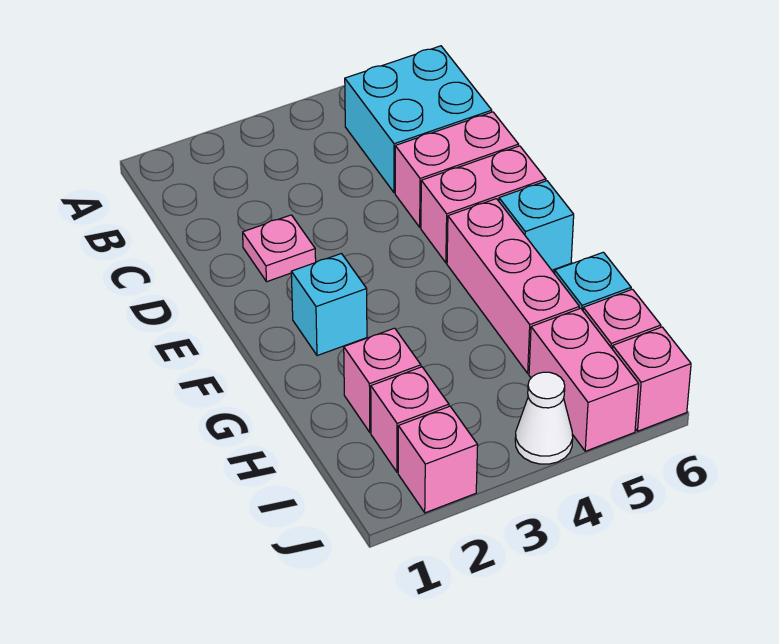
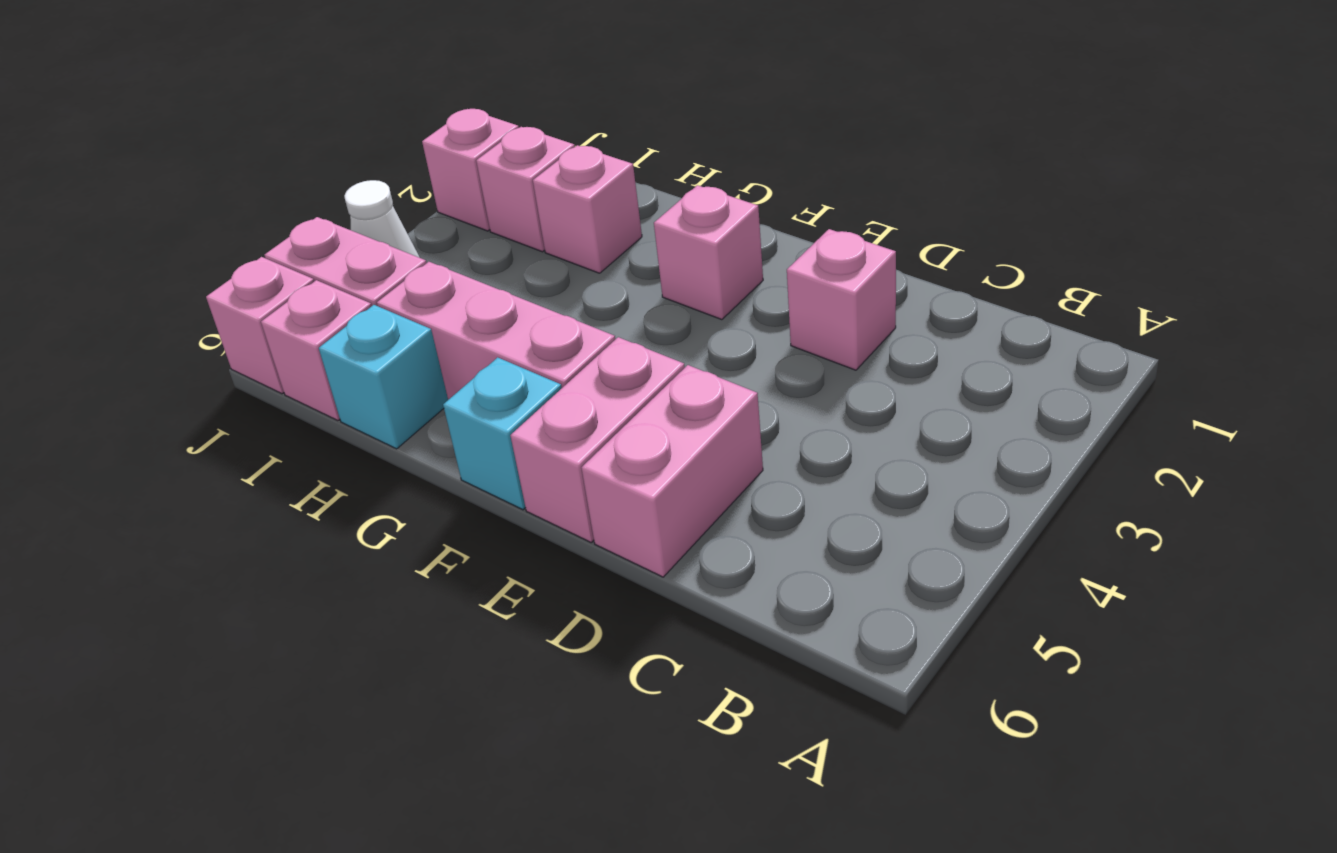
cyan brick B5:C6 level 1 -> none
pink plate D2 level 1 -> pink brick D2 level 1
cyan brick F2 level 1 -> pink brick F2 level 1

